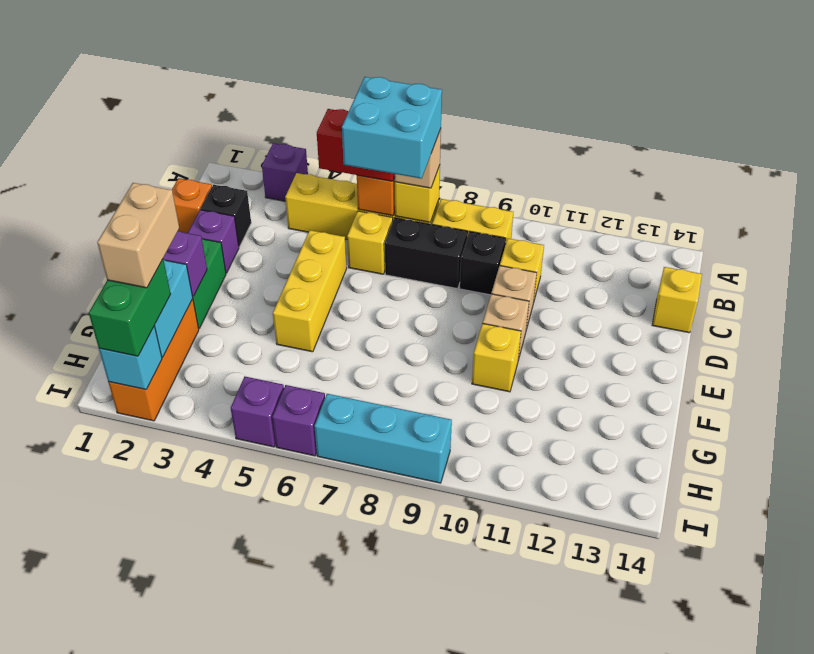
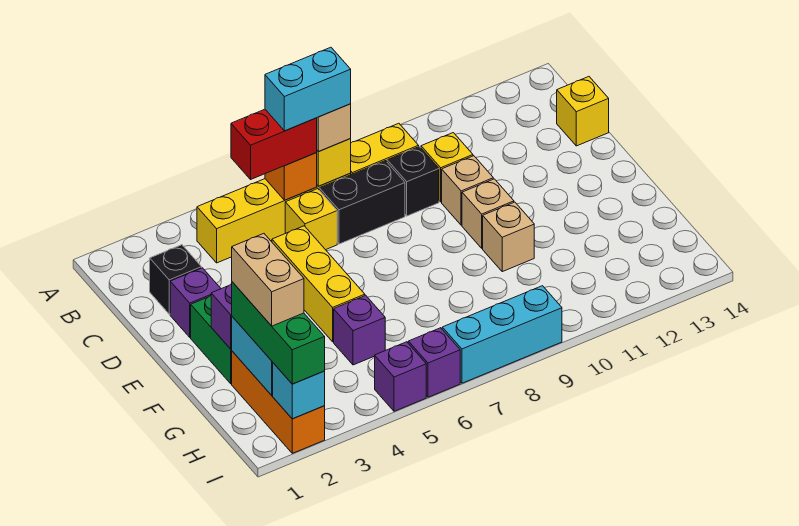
purple brick A3 level 1 -> purple brick G5 level 1
cyan brick B6:C7 level 4 -> cyan brick B6:B7 level 4
orange brick C1 level 1 -> none
yellow brick F10 level 1 -> tan brick F10 level 1
green brick H2:I2 level 3 -> green brick G2:I2 level 3

